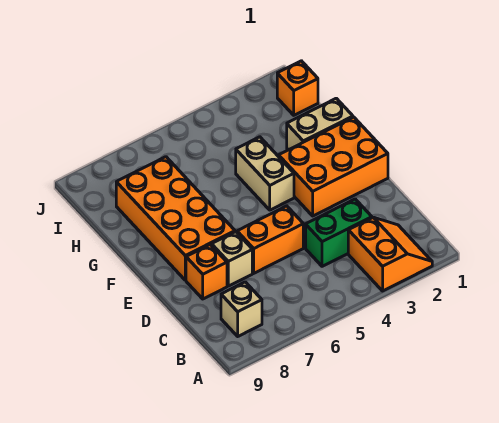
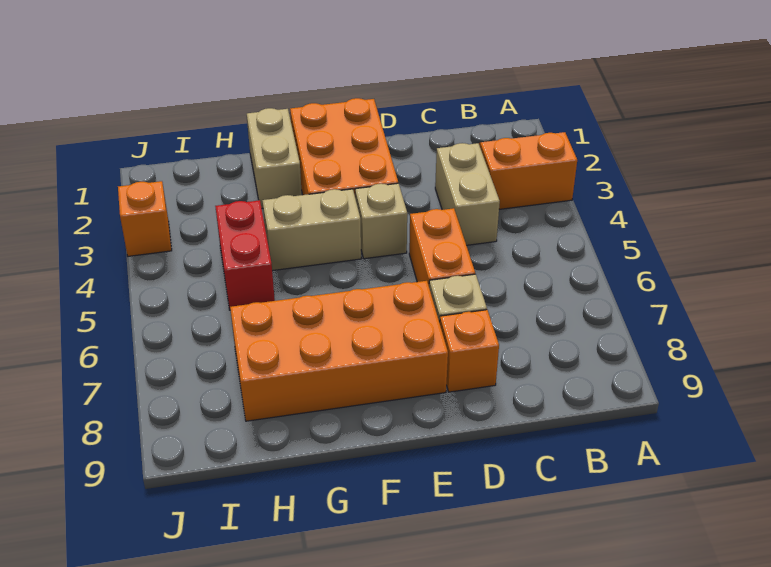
tan brick B8 level 1 -> tan brick E4 level 1
green brick C3:C4 level 1 -> tan brick C3:C4 level 1
none -> red brick H4:H5 level 1
orange brick I1 level 1 -> orange brick J3 level 1

